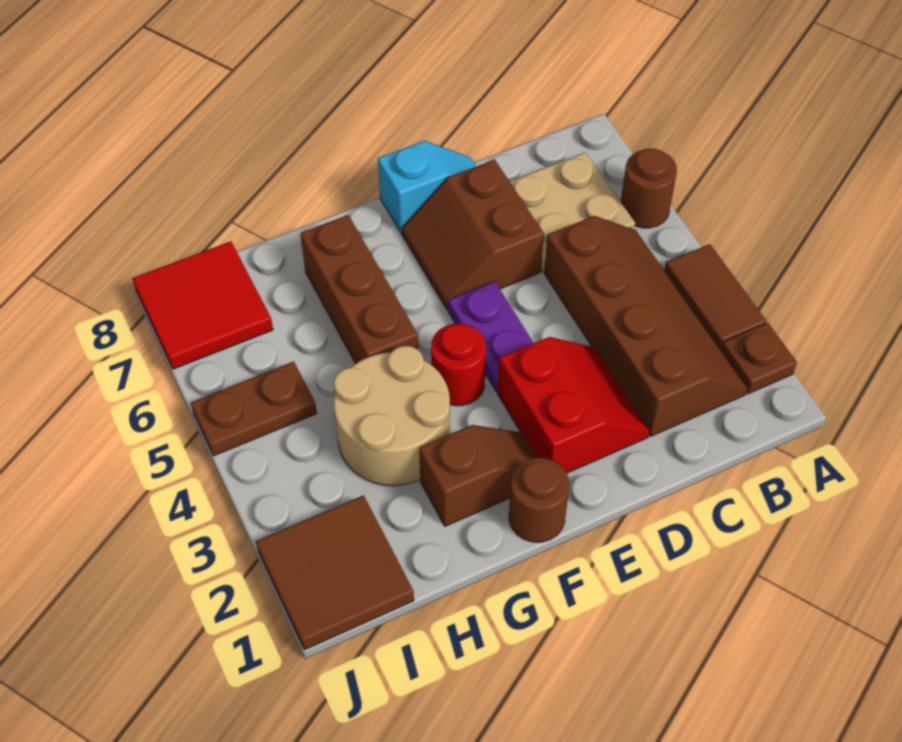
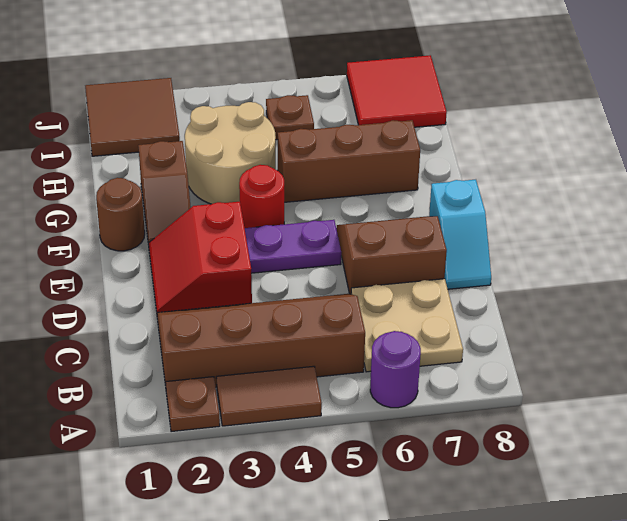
brown round brick A6 level 1 -> purple round brick A6 level 1
brown slope B2:C5 level 1 top C -> brown slope B2:C5 level 1 top B
red slope D2:E3 level 1 top E -> red slope D2:E3 level 1 top 3
brown plate I5:J5 level 1 -> brown plate I5 level 1

